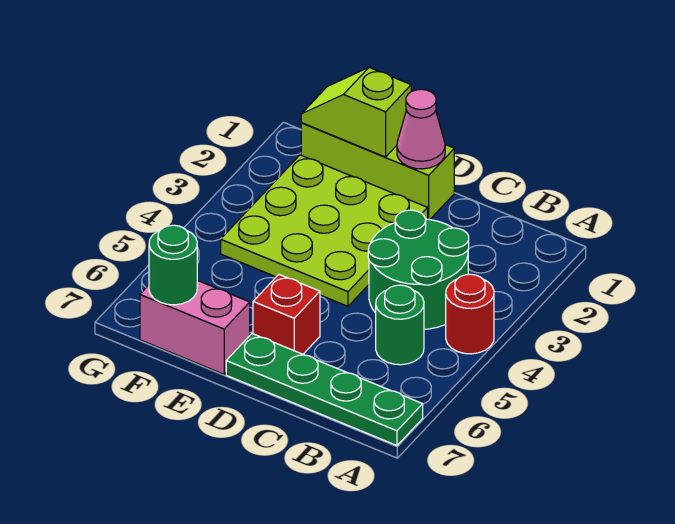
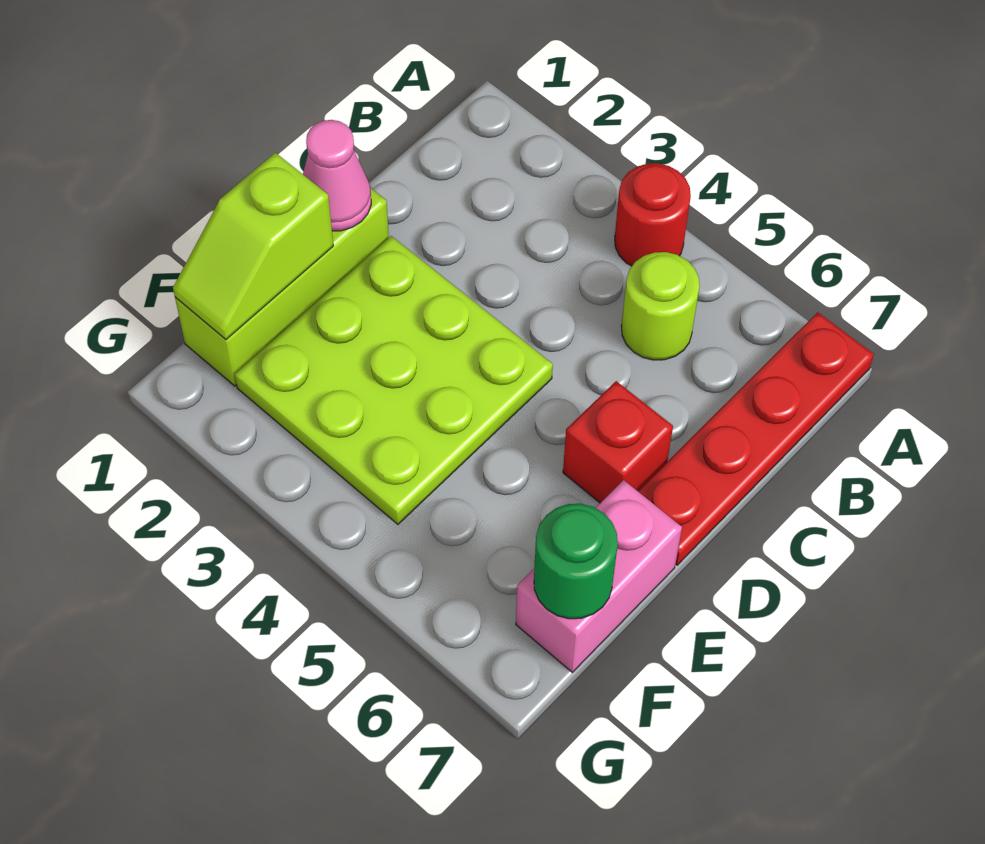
green plate A7:D7 level 1 -> red plate A7:D7 level 1
green round brick B3:C4 level 1 -> none
green round brick B5 level 1 -> lime round brick B5 level 1

